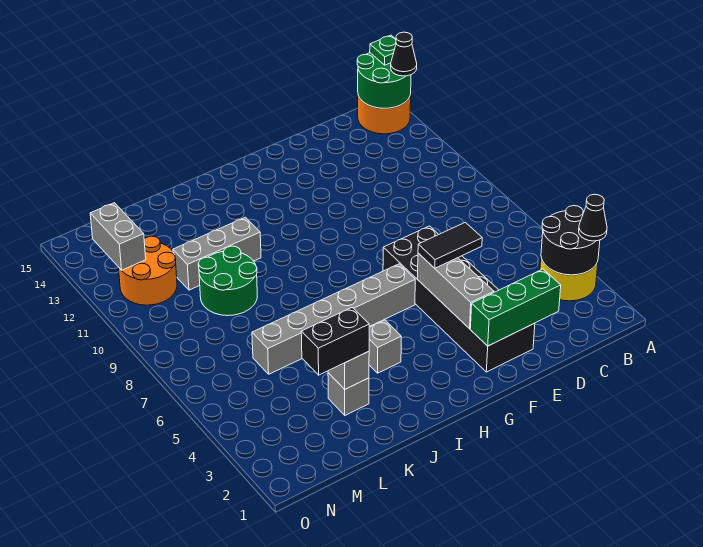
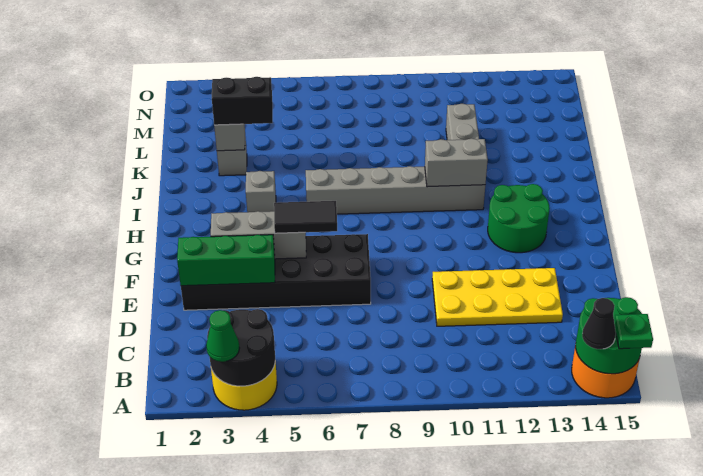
black cone A3 level 3 -> green cone A3 level 3
green brick D2:F2 level 2 -> green brick E2:E4 level 2
none -> yellow plate D10:E13 level 1
black tile E5:F5 level 3 -> black tile F5:F6 level 3
grey brick G6:L6 level 1 -> grey brick I6:I11 level 1
black brick K3:L3 level 3 -> black brick K3:K4 level 3
green round brick K9:L10 level 1 -> green round brick G12:H13 level 1
orange round brick M11:N12 level 1 -> none
grey brick N12:N13 level 2 -> grey brick I10:I11 level 2

